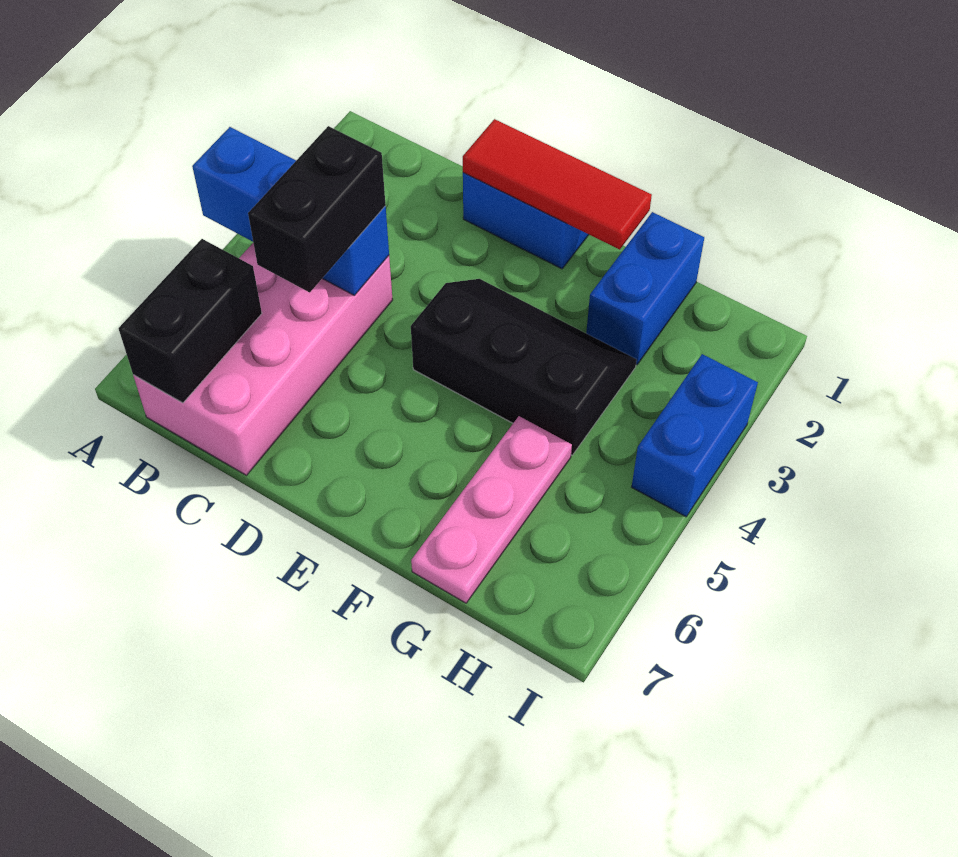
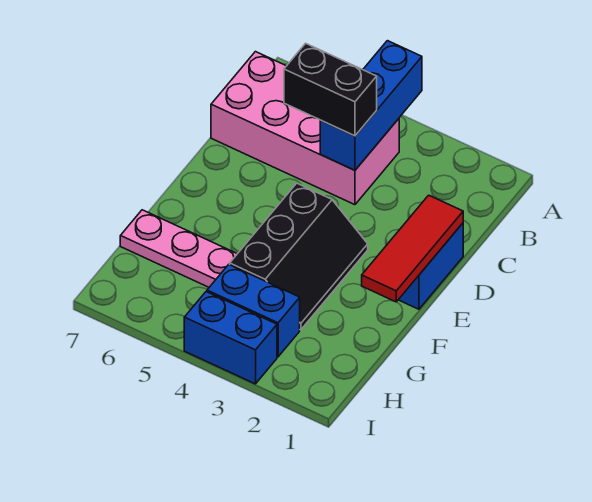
black brick B6:B7 level 2 -> none
blue brick G1:G2 level 1 -> blue brick H3:H4 level 1

